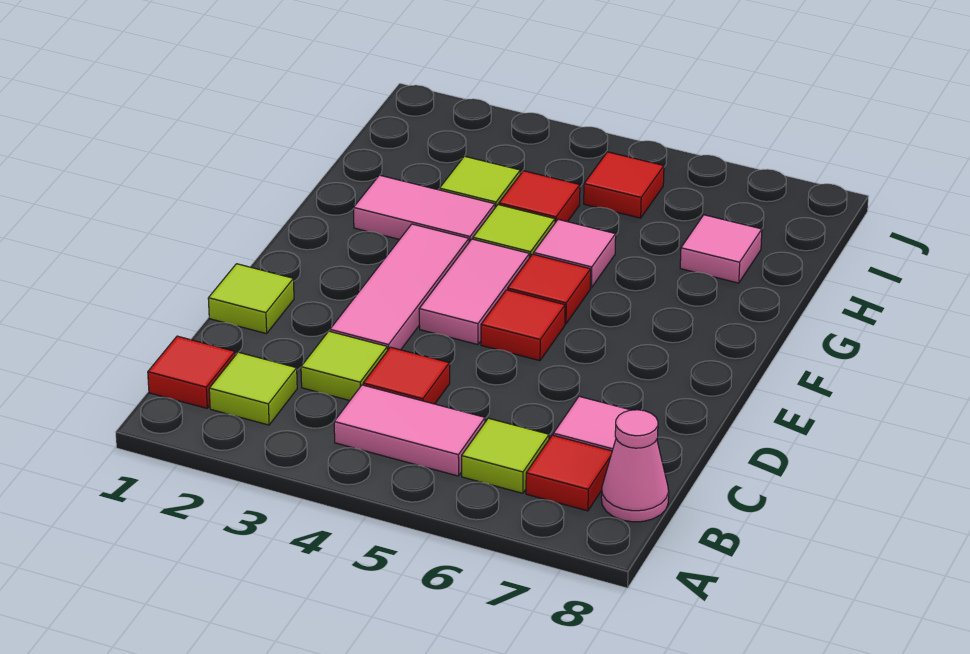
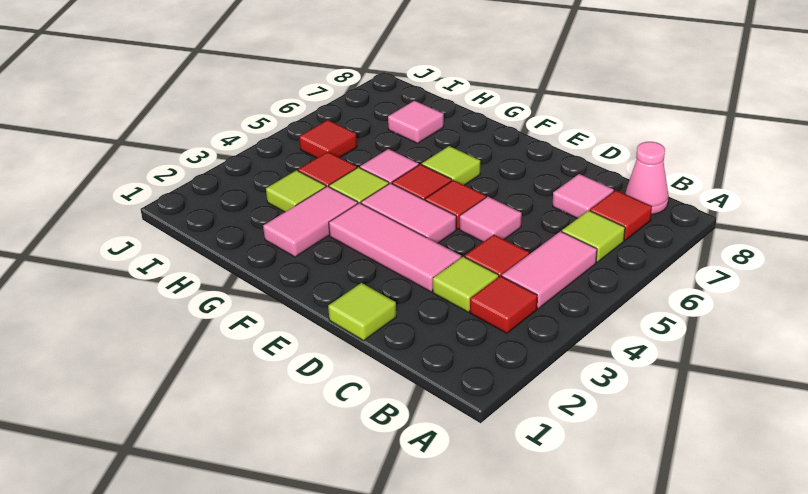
red tile B1 level 1 -> red tile B3 level 1
lime tile B2 level 1 -> lime tile F6 level 1
none -> pink tile D5 level 1

